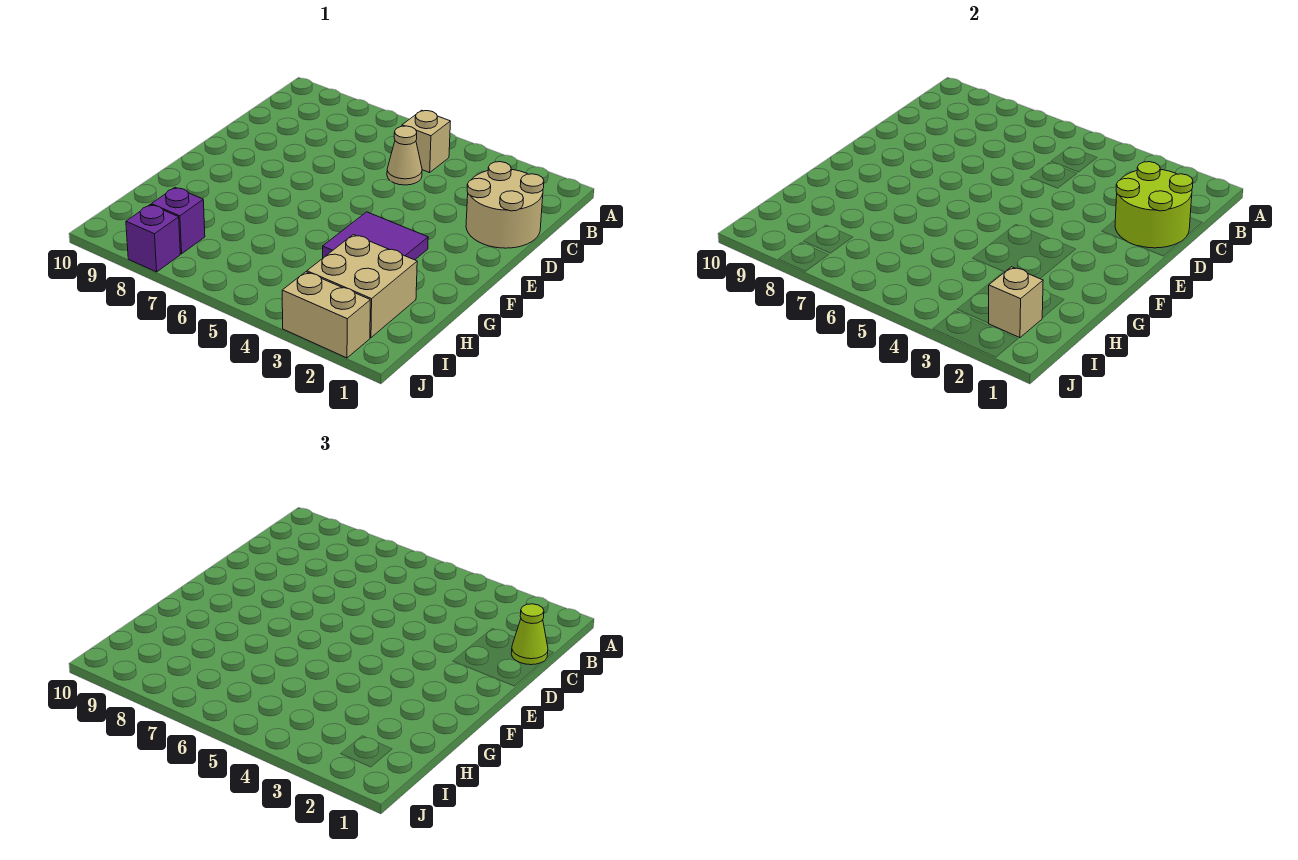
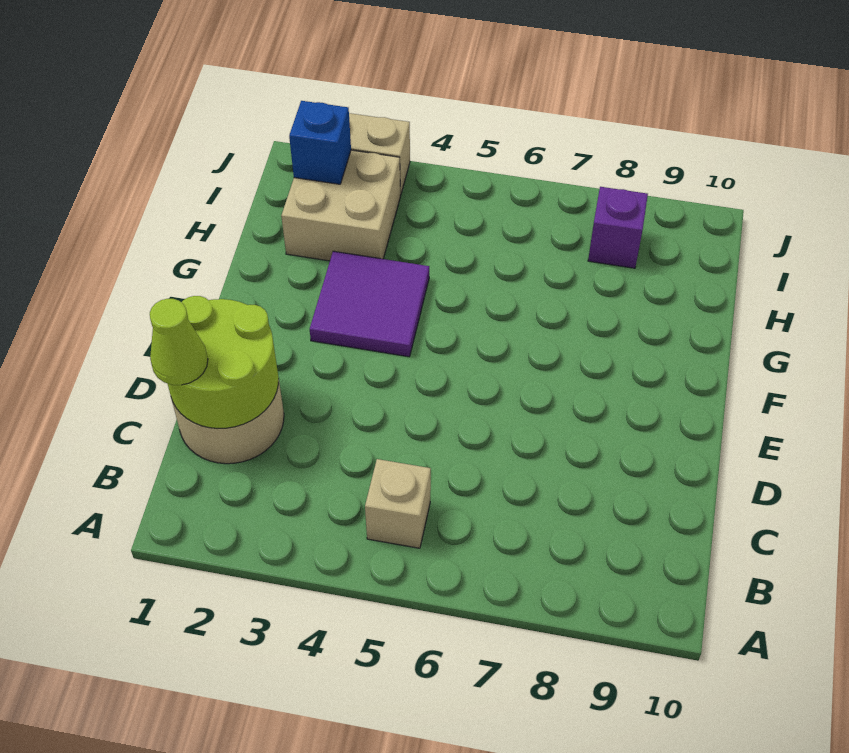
tan cone C5 level 1 -> none
tan brick I2 level 2 -> blue brick I2 level 2
purple brick J8 level 1 -> none

